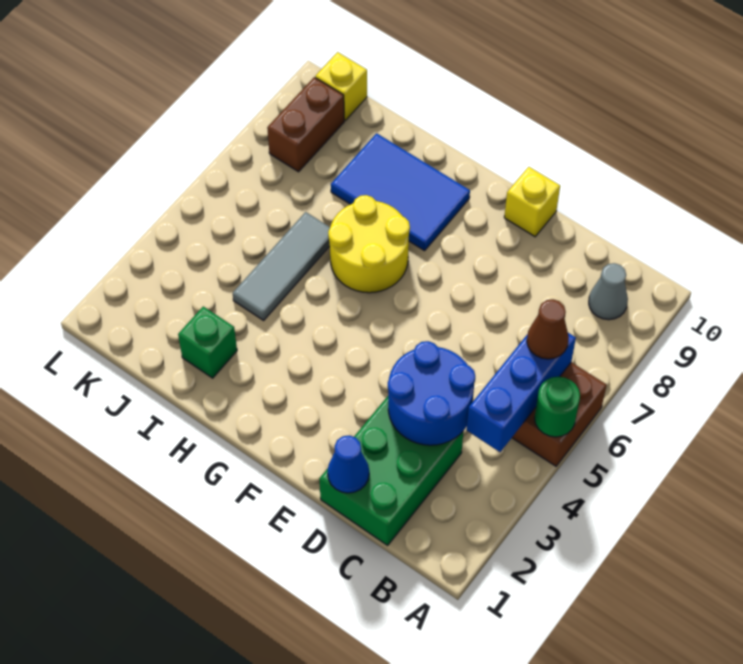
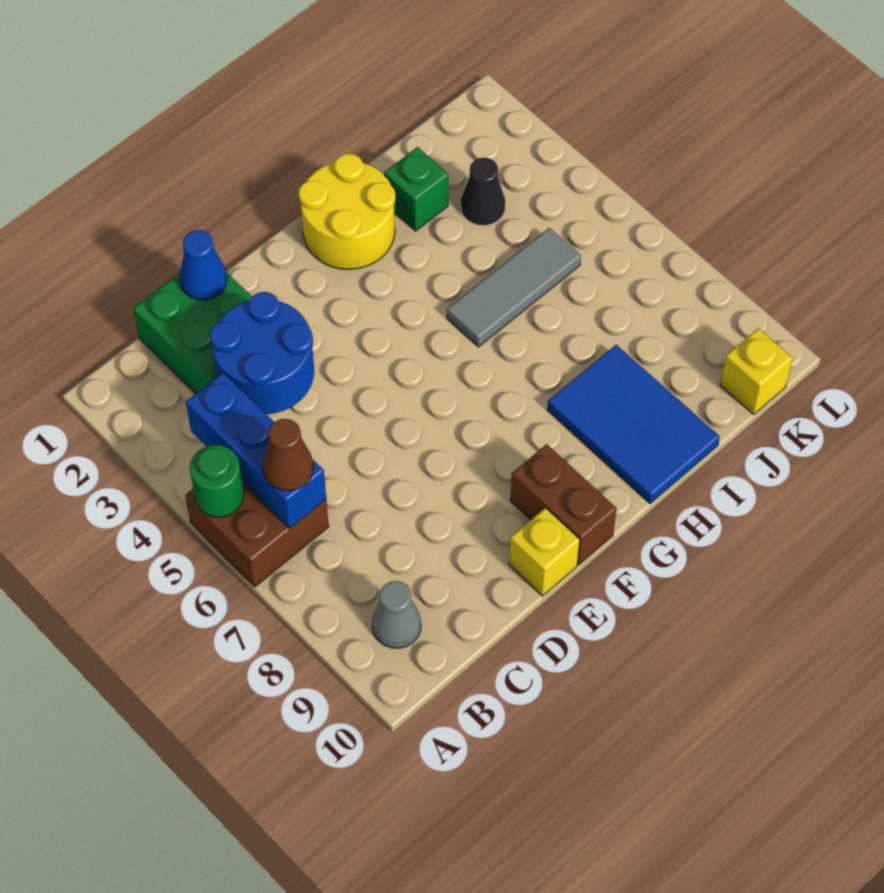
yellow round brick G6:H7 level 1 -> yellow round brick G1:H2 level 1
blue tile G8:I9 level 1 -> blue tile H8:I10 level 1
grey tile I4:I6 level 1 -> grey tile H5:J5 level 1
none -> black cone J3 level 1
brown brick K8:K9 level 1 -> brown brick F9:F10 level 1

